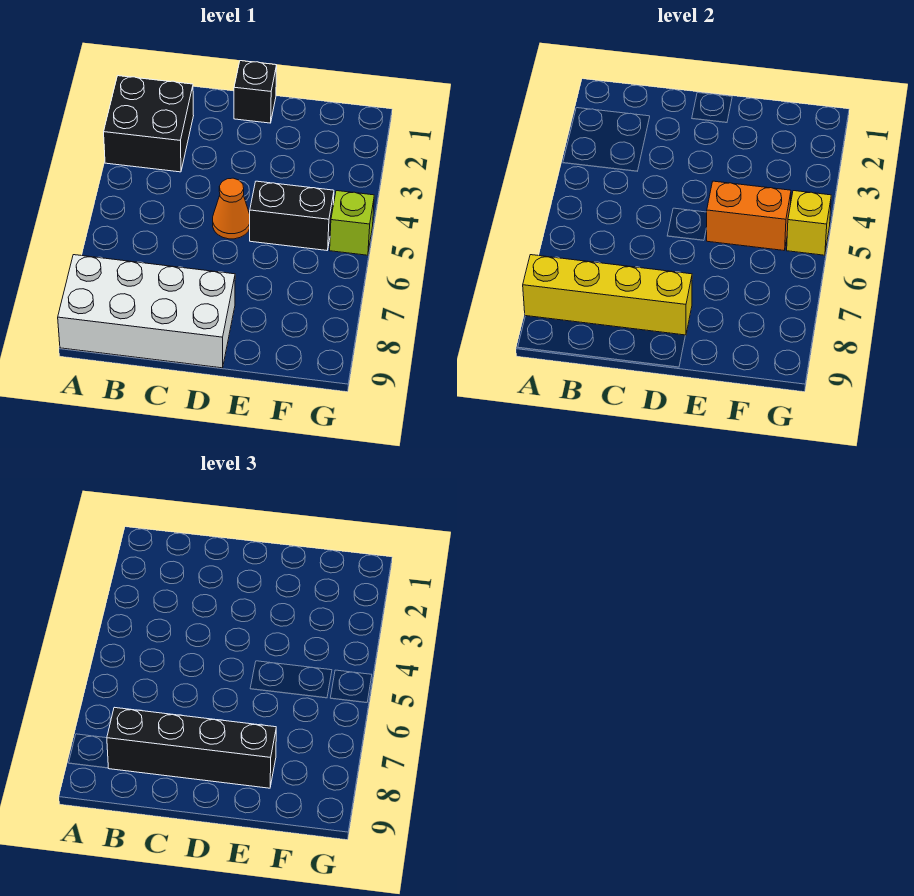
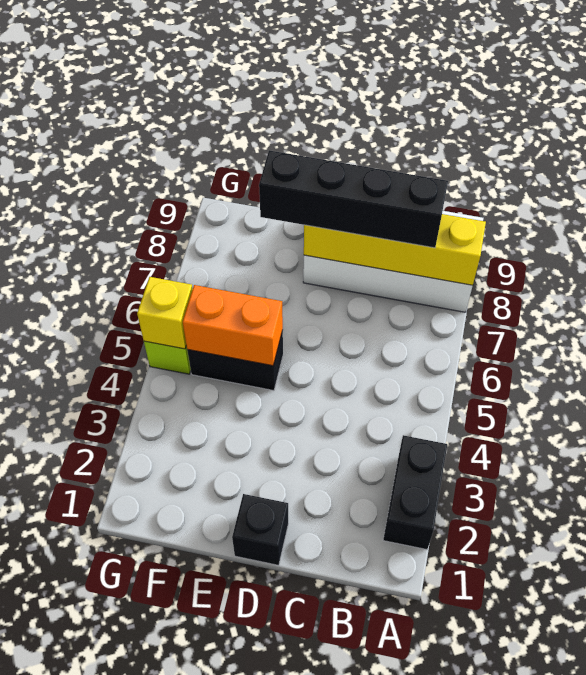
black brick A2:B3 level 1 -> black brick A2:A3 level 1
orange cone D5 level 1 -> none

